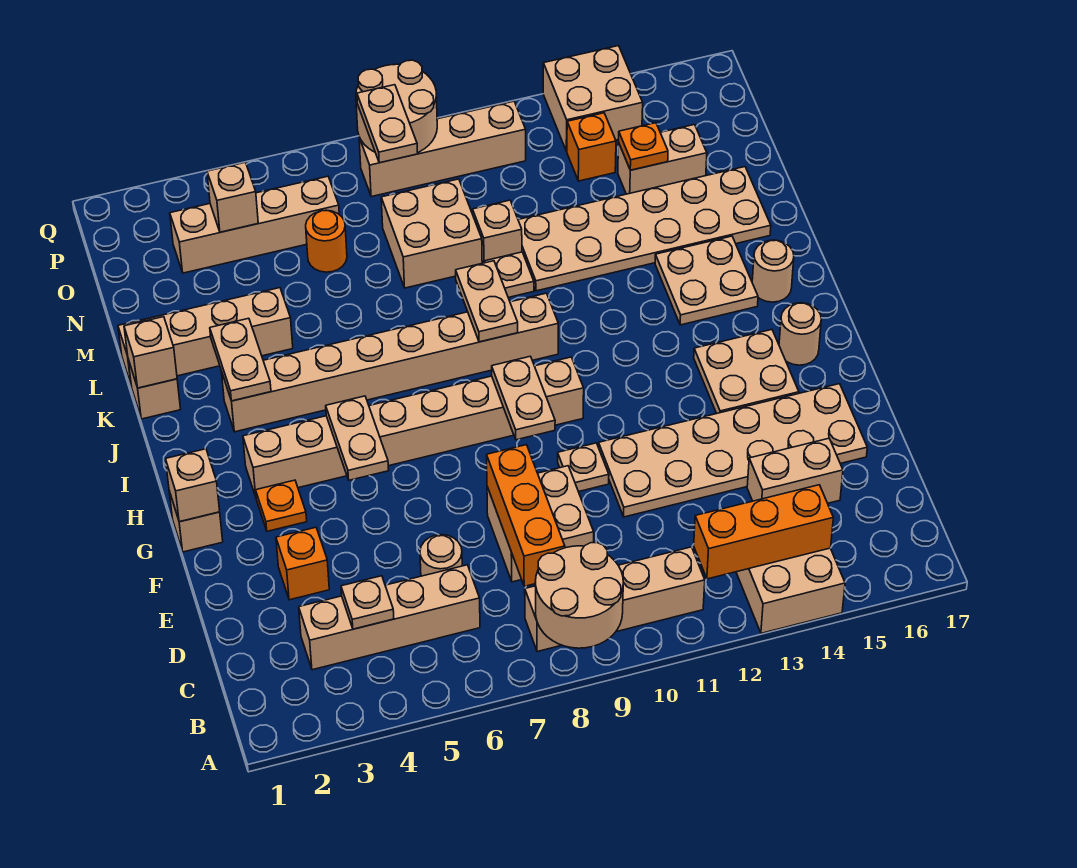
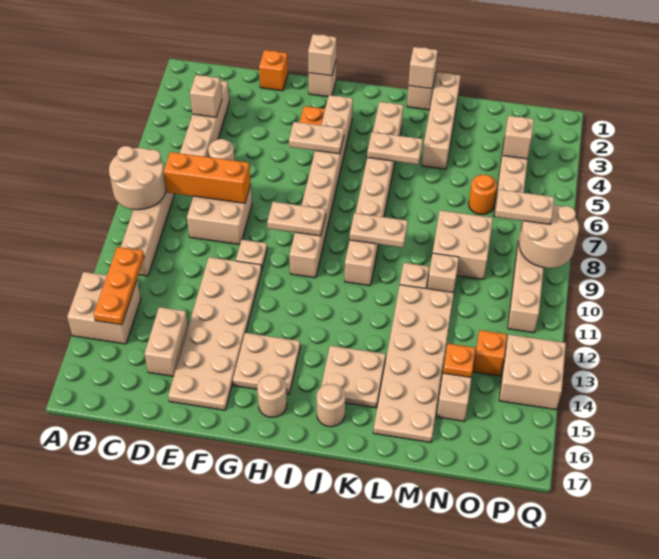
orange brick B12:B14 level 2 -> orange plate B12:B14 level 2
tan plate C4 level 2 -> tan brick C4 level 2
orange brick E3 level 1 -> orange brick E1 level 1
tan plate J3:K3 level 2 -> tan plate J5:K5 level 2

